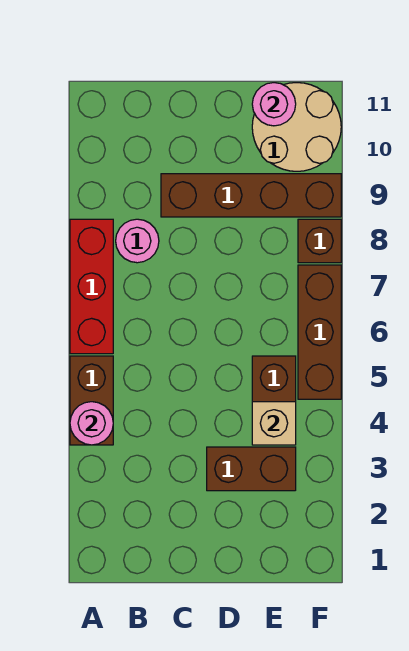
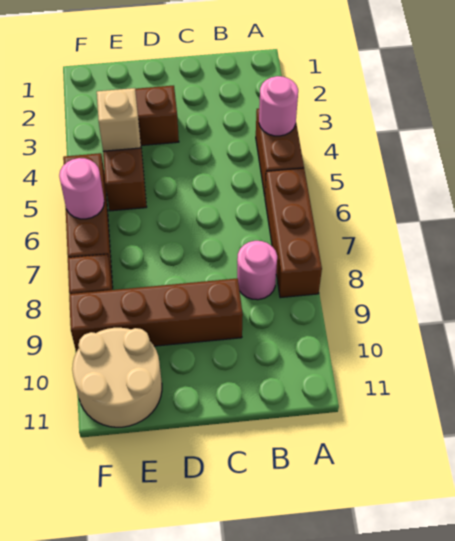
red brick A6:A8 level 1 -> brown brick A6:A8 level 1
pink round brick E11 level 2 -> pink round brick F6 level 2

